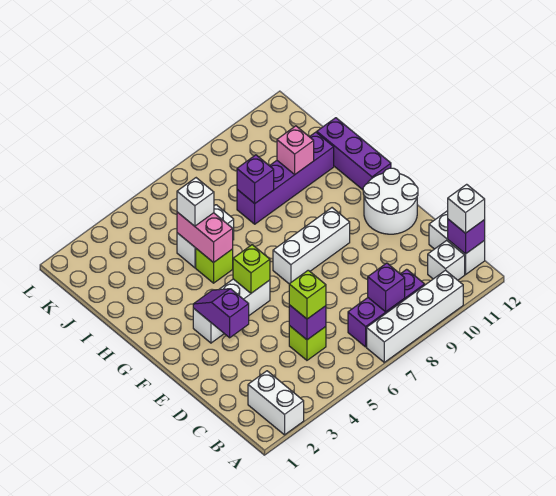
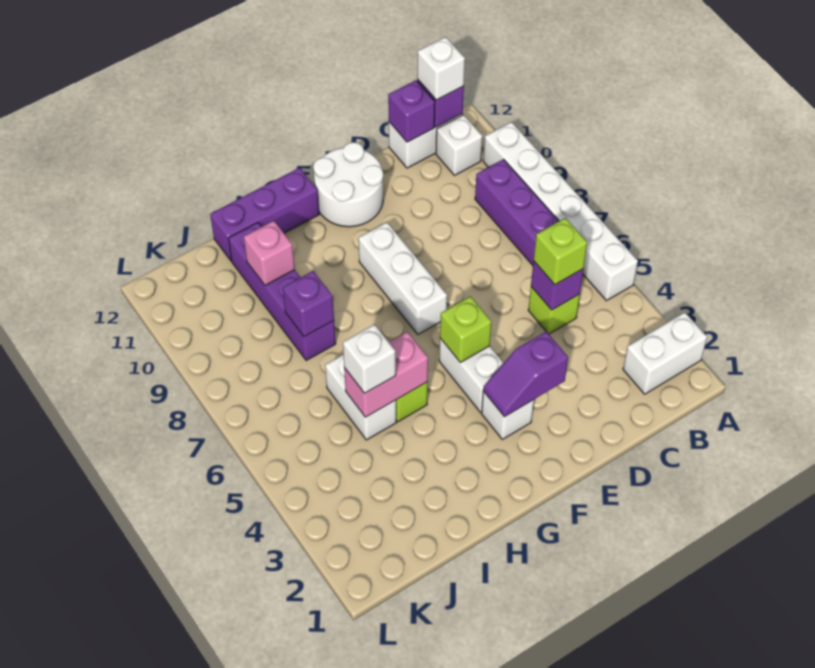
white brick A7:A10 level 1 -> white brick A5:A10 level 1
purple brick B8 level 2 -> purple brick C12 level 2

